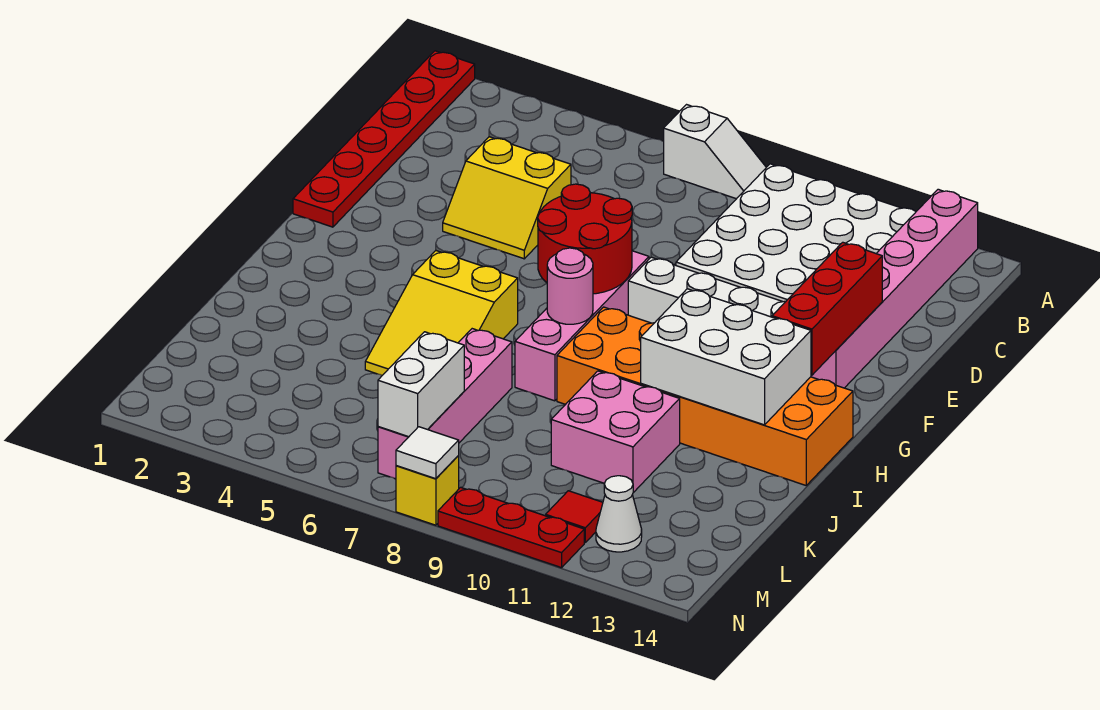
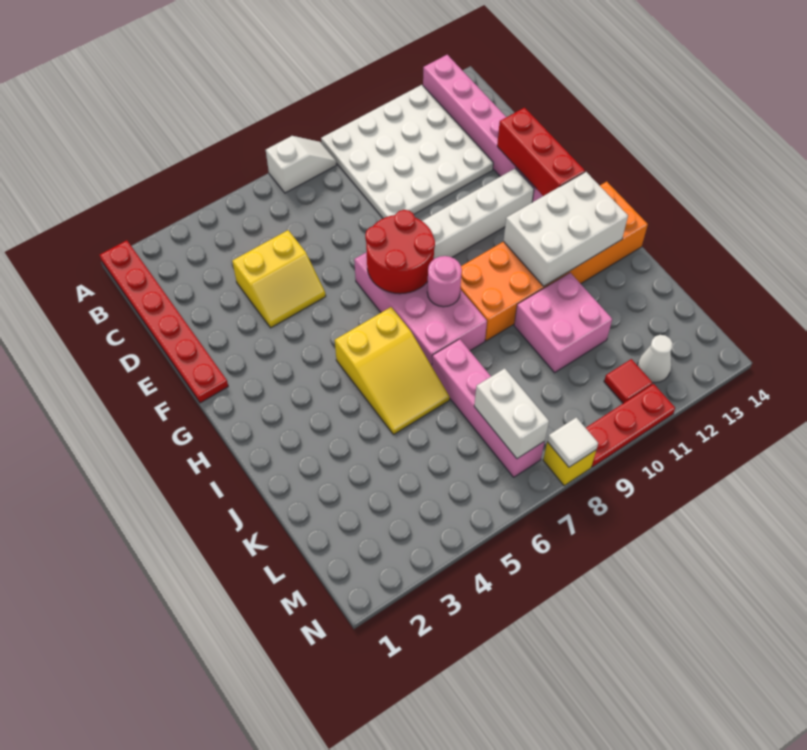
pink brick F8:I8 level 1 -> pink brick F7:I8 level 1

